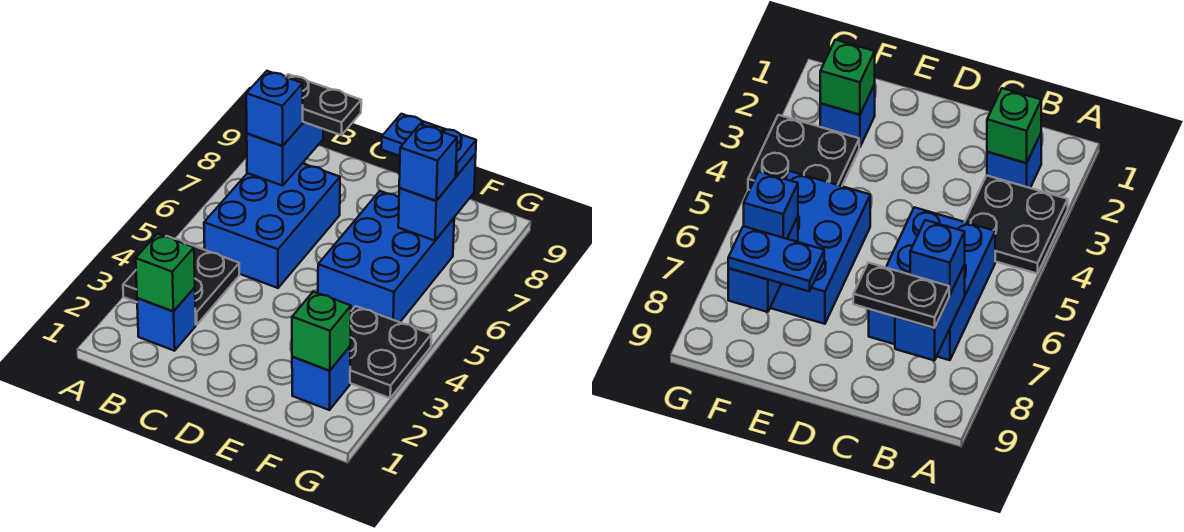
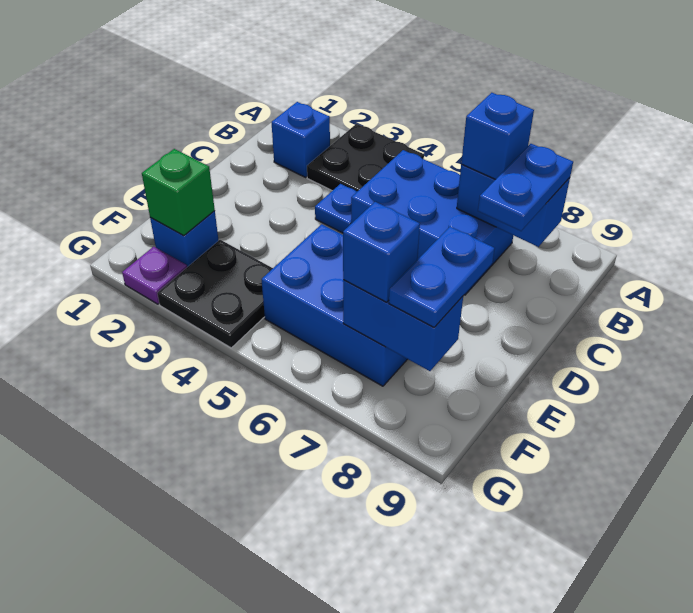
green brick B2 level 2 -> none
black plate B8:C8 level 3 -> blue plate B8:C8 level 3
none -> blue plate C4 level 1
none -> purple plate G2 level 1

